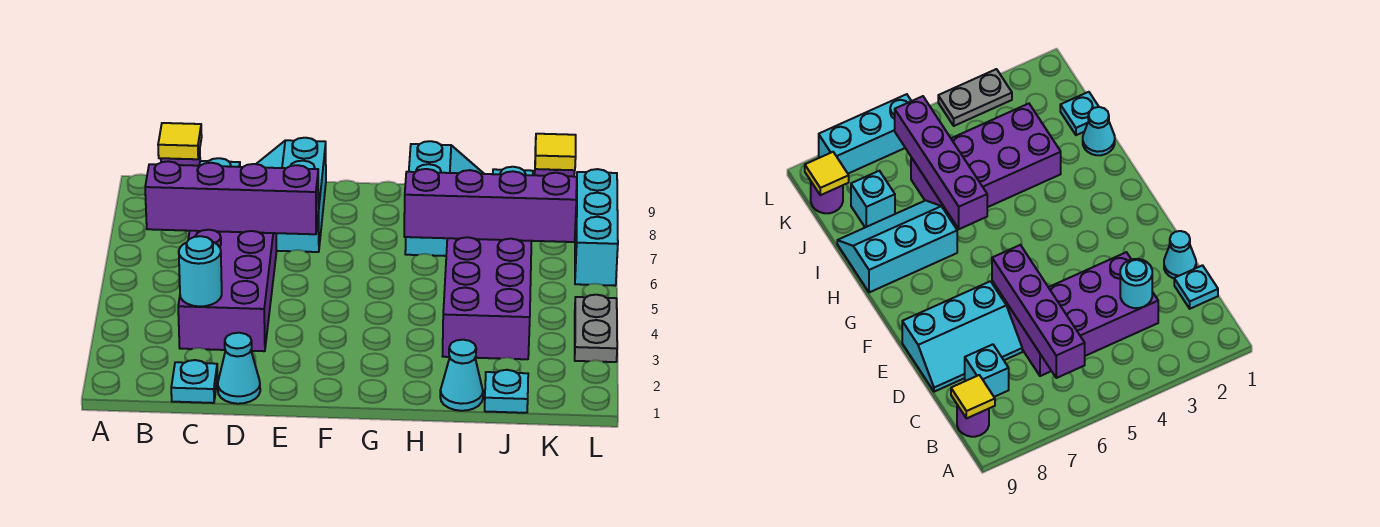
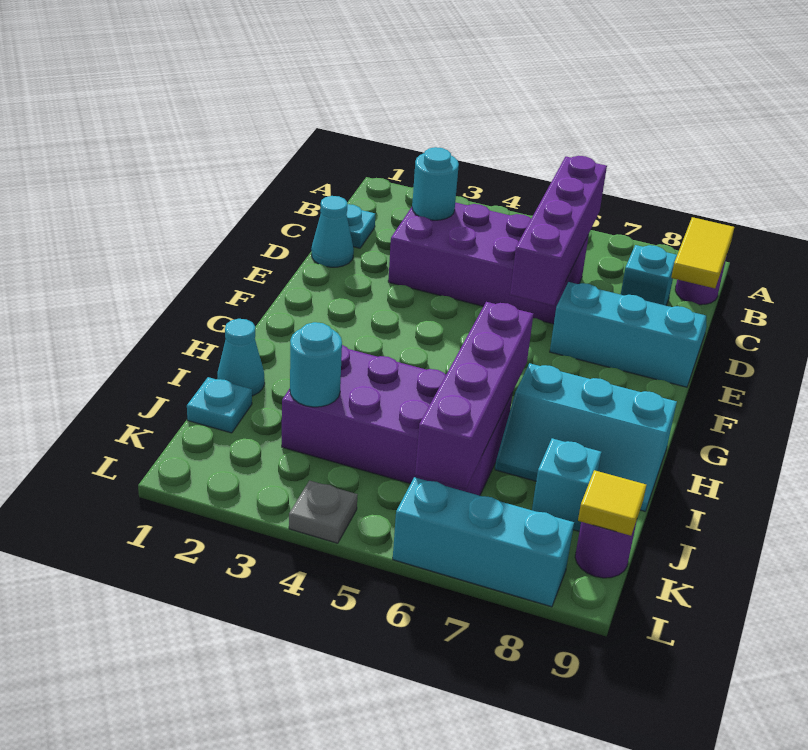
yellow tile B9 level 2 -> yellow tile B9:C9 level 2
none -> cyan round brick J3 level 2
grey plate L3:L4 level 1 -> grey plate L4 level 1

